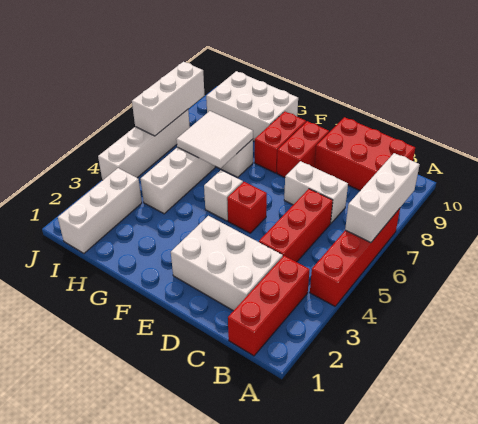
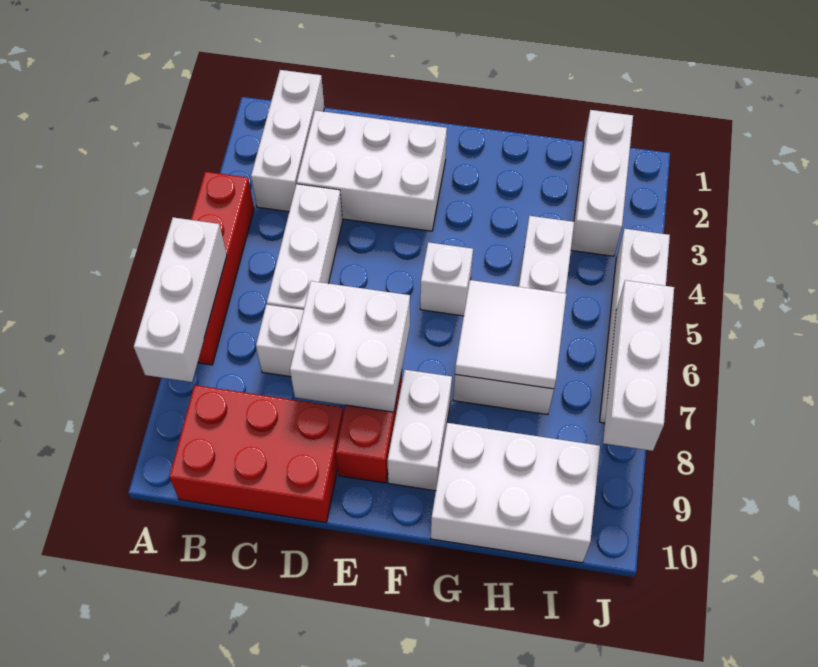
red brick B1:B3 level 1 -> white brick B1:B3 level 1
red brick C4:C6 level 1 -> white brick C4:C6 level 1
none -> white brick D7:E8 level 2
red brick E5 level 1 -> none
red brick F8:F9 level 1 -> white brick F8:F9 level 1

